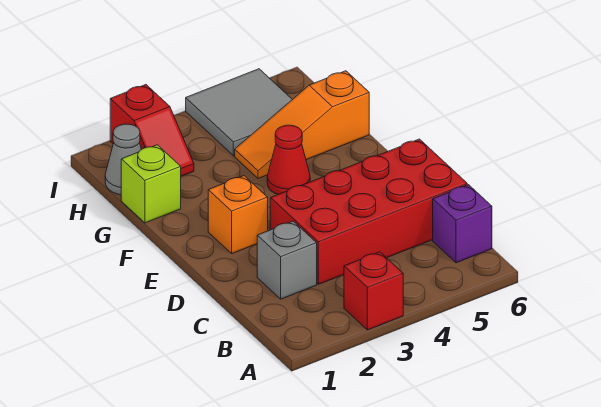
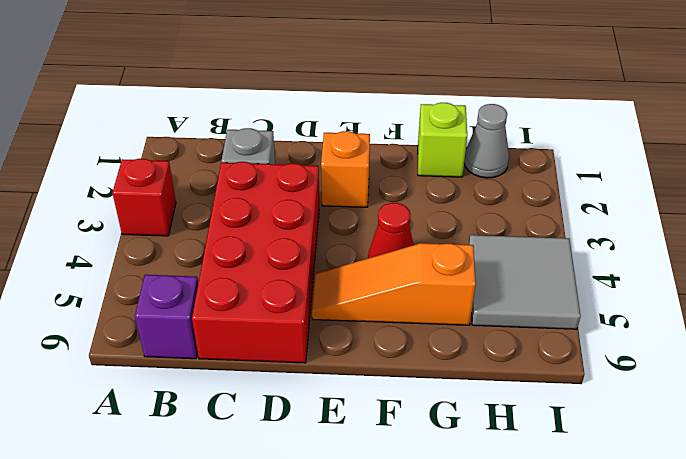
orange slope G4:G6 level 1 top 6 -> orange slope E5:G5 level 1 top G
red slope H2:I2 level 1 top I -> none

